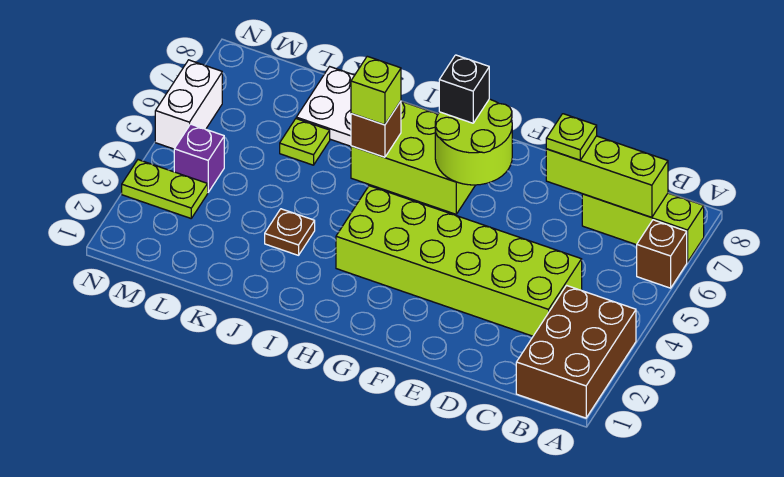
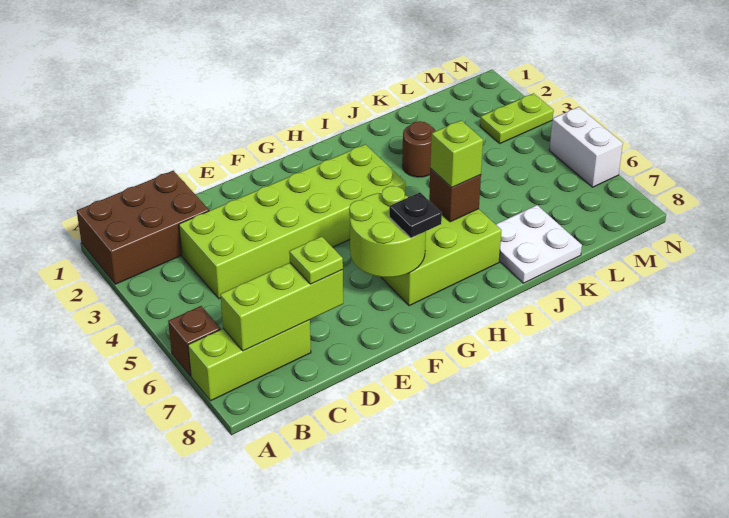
brown brick A1:B3 level 1 -> brown brick A1:C2 level 1
black brick G7 level 3 -> black plate G7 level 3
brown plate J3 level 1 -> brown round brick J3 level 1
lime plate K6 level 1 -> none
purple brick M4 level 1 -> none

